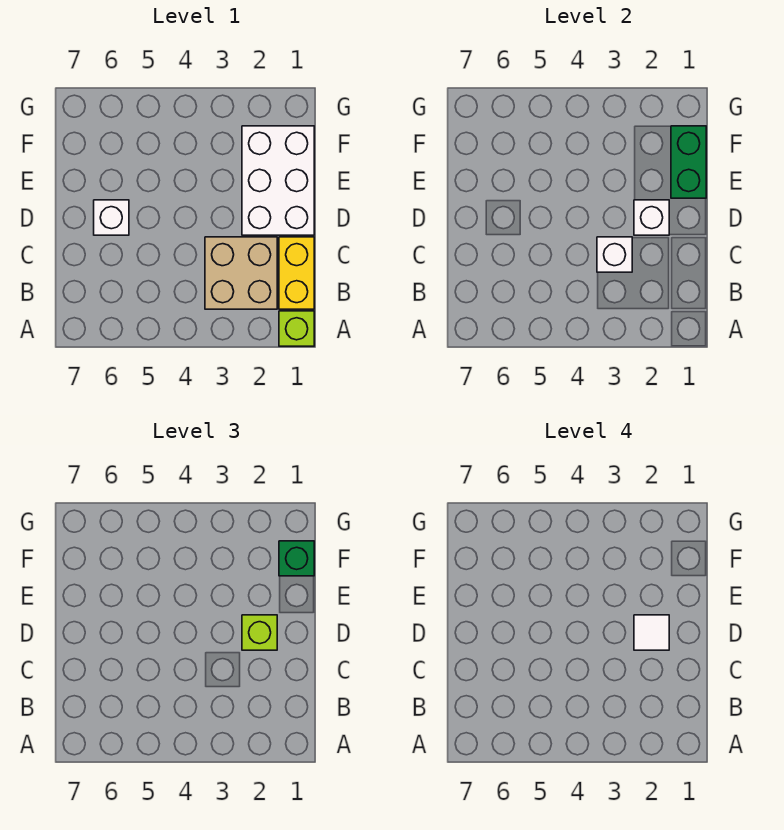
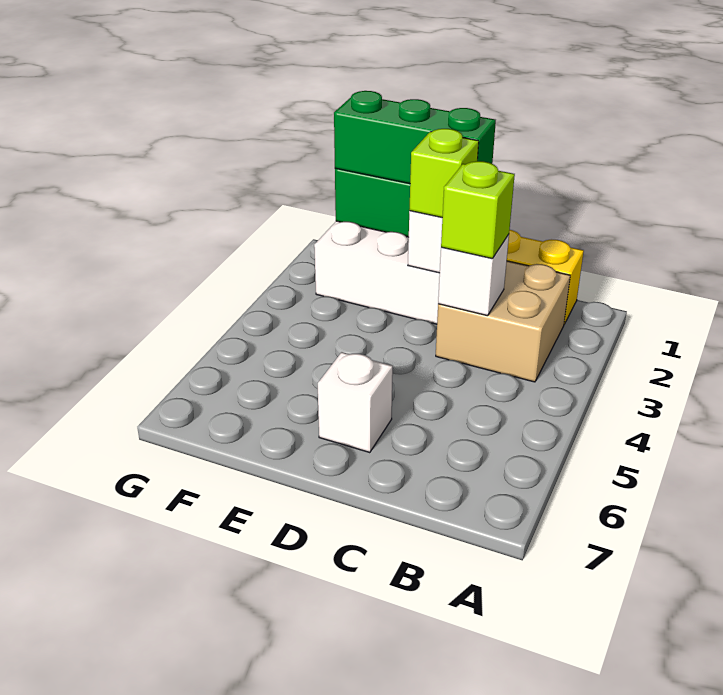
lime brick A1 level 1 -> lime brick C3 level 3
white tile D2 level 4 -> none
green brick F1 level 3 -> green brick D1:F1 level 3

